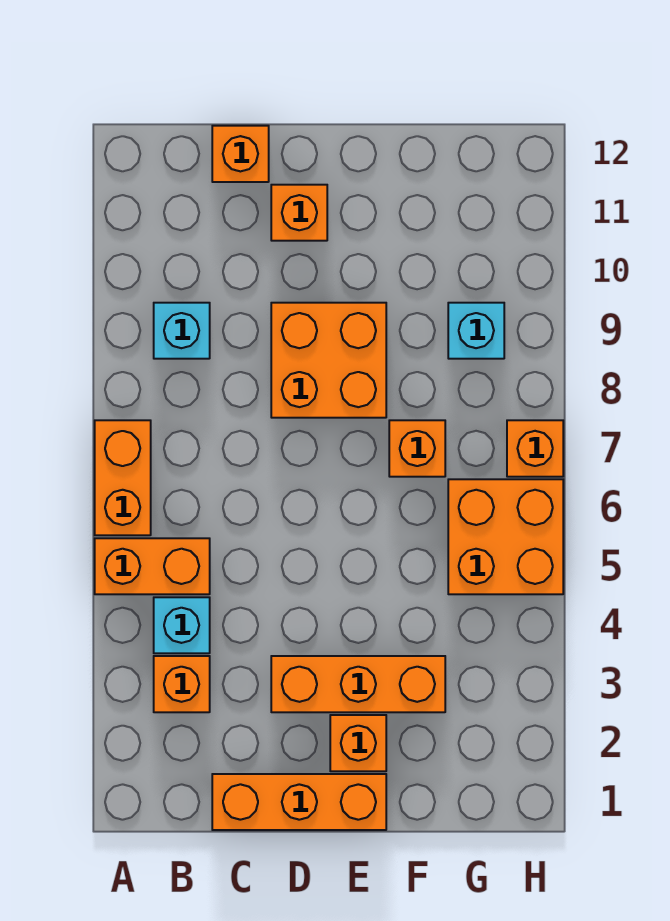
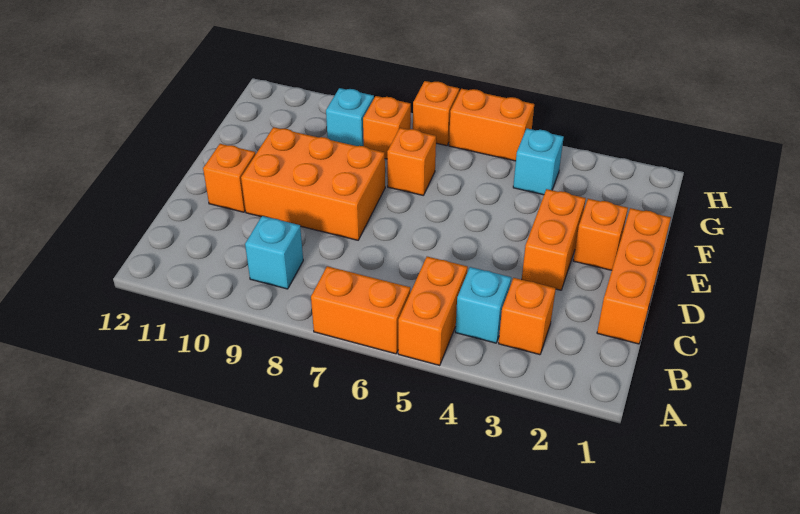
orange brick C12 level 1 -> orange brick G8 level 1
orange brick D3:F3 level 1 -> orange brick D3:E3 level 1
orange brick D8:E9 level 1 -> orange brick D8:E10 level 1
none -> cyan brick G4 level 1
orange brick G5:H6 level 1 -> orange brick H5:H6 level 1

